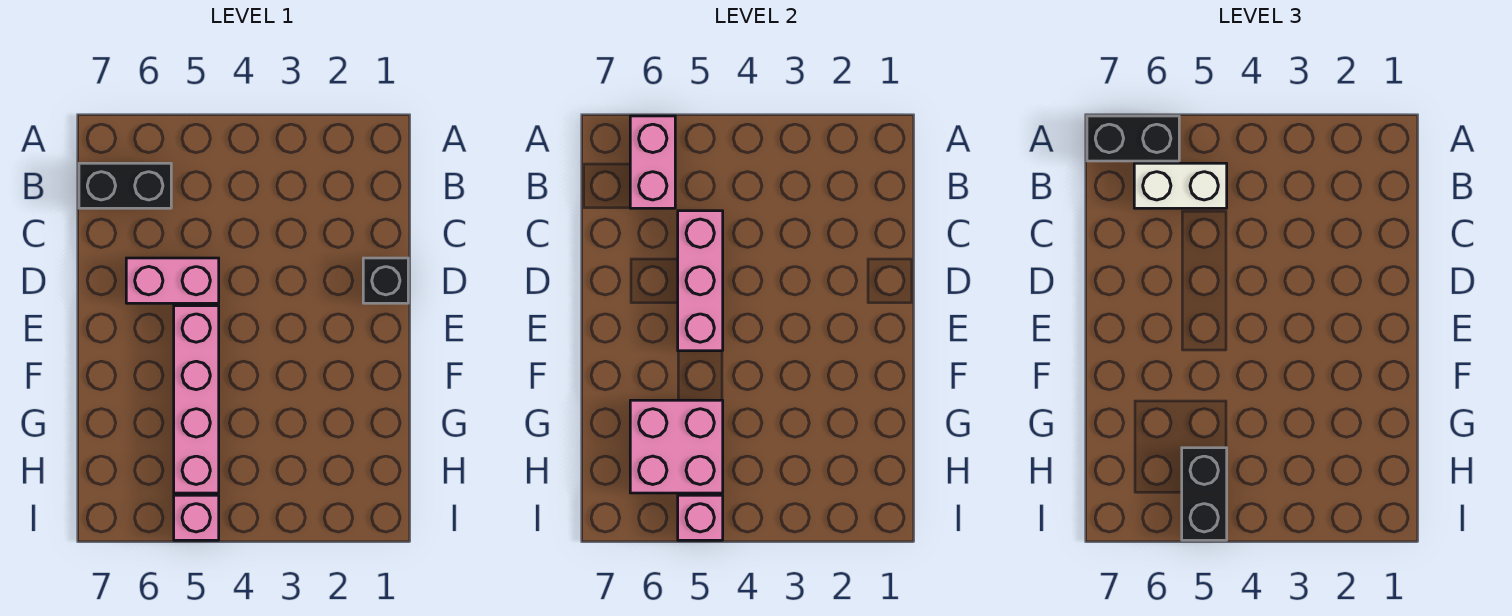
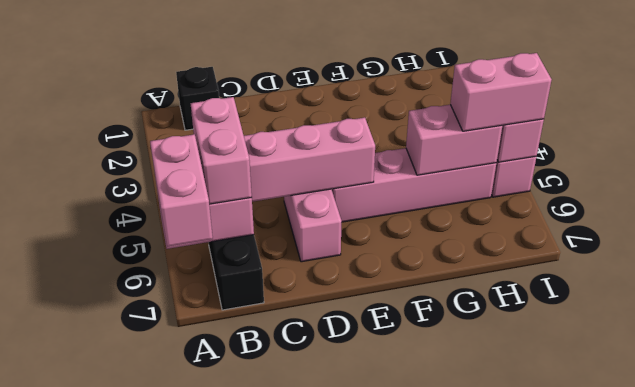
black brick A6:A7 level 3 -> pink brick A6:A7 level 3
white brick B5:B6 level 3 -> pink brick B5:B6 level 3
black brick D1 level 1 -> black brick B1 level 1
pink brick G5:H6 level 2 -> pink brick G5:H5 level 2
black brick H5:I5 level 3 -> pink brick H5:I5 level 3

